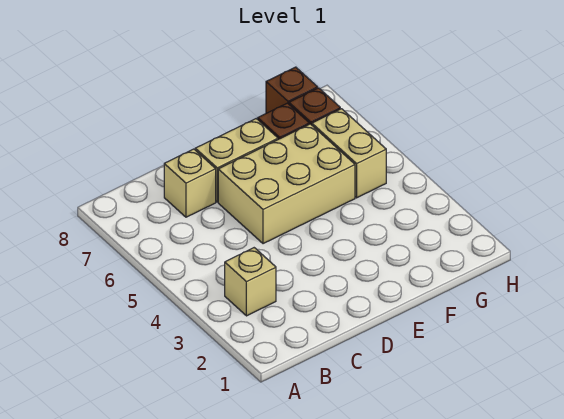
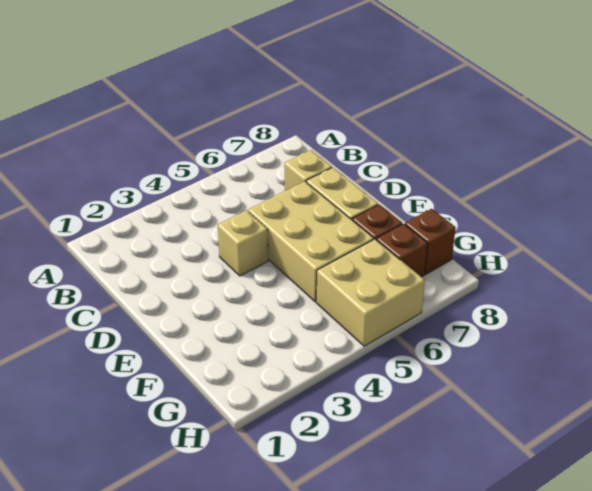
tan brick B3 level 1 -> tan brick D4 level 1
tan brick G5:G6 level 1 -> tan brick G5:H6 level 1

